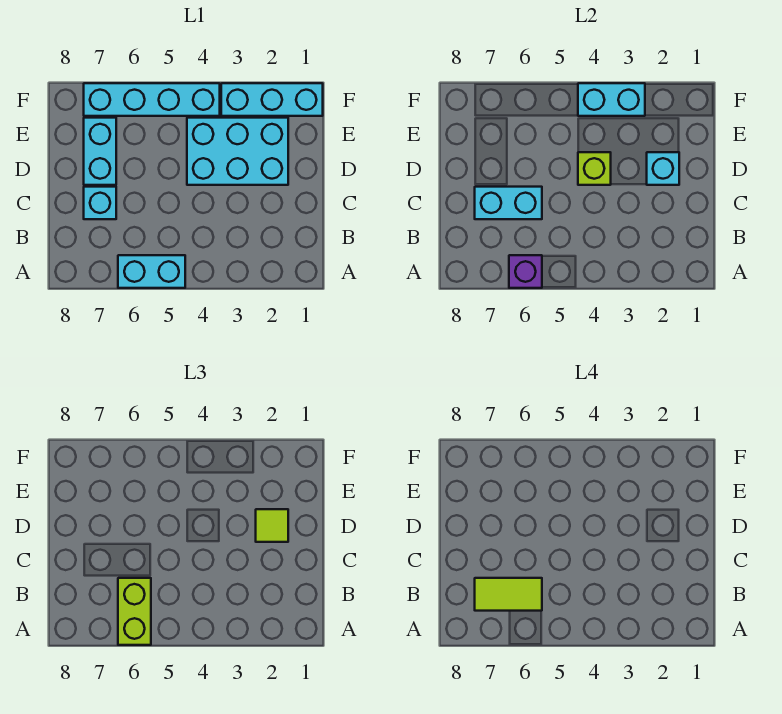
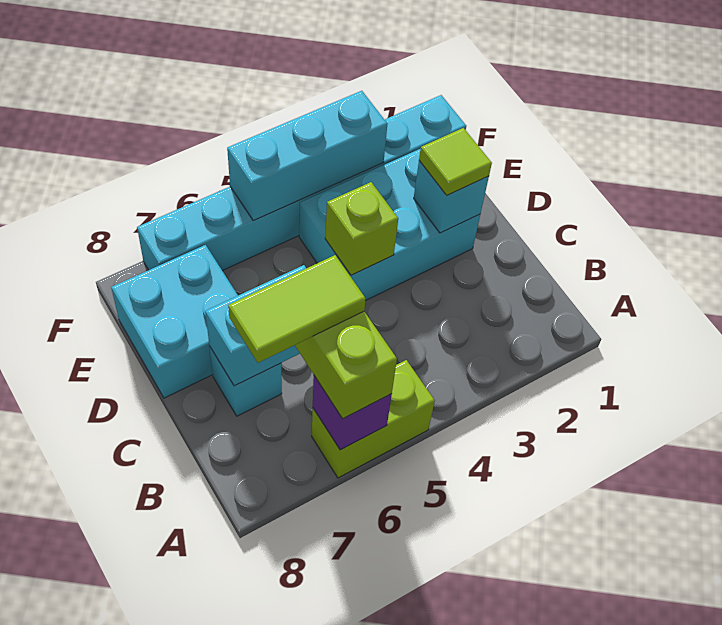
cyan brick A5:A6 level 1 -> lime brick A5:A6 level 1
cyan brick D7:E7 level 1 -> cyan brick D7:E8 level 1
cyan brick F3:F4 level 2 -> cyan brick F3:F5 level 2

